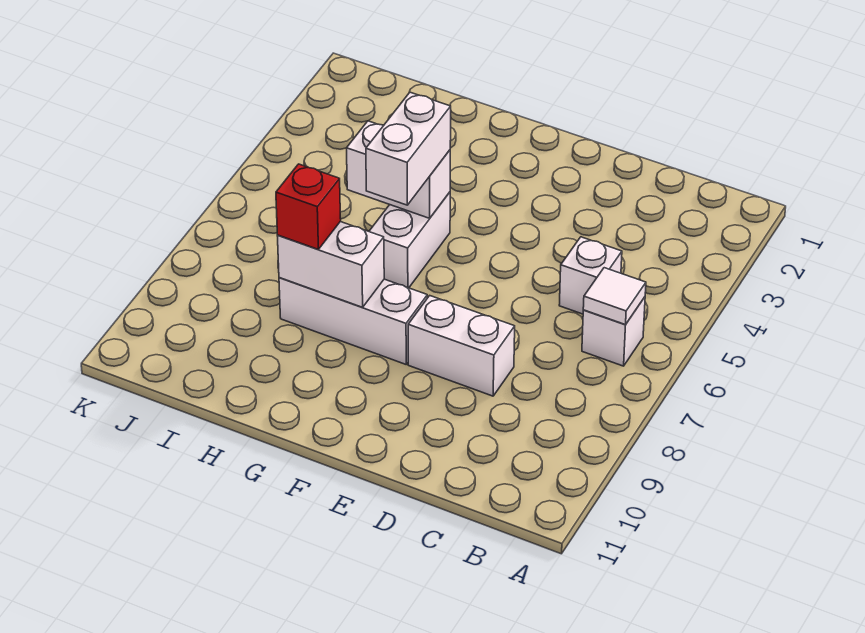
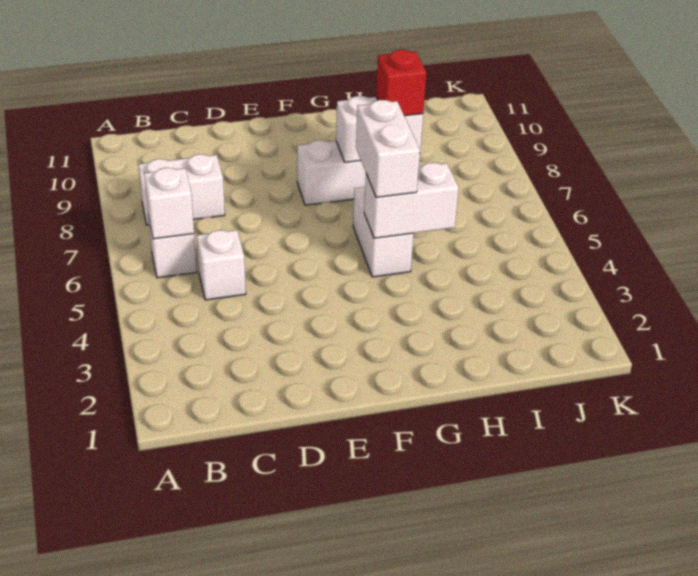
white tile B6 level 2 -> white brick B6 level 2
white brick D8:E8 level 1 -> white brick B8:C8 level 1

